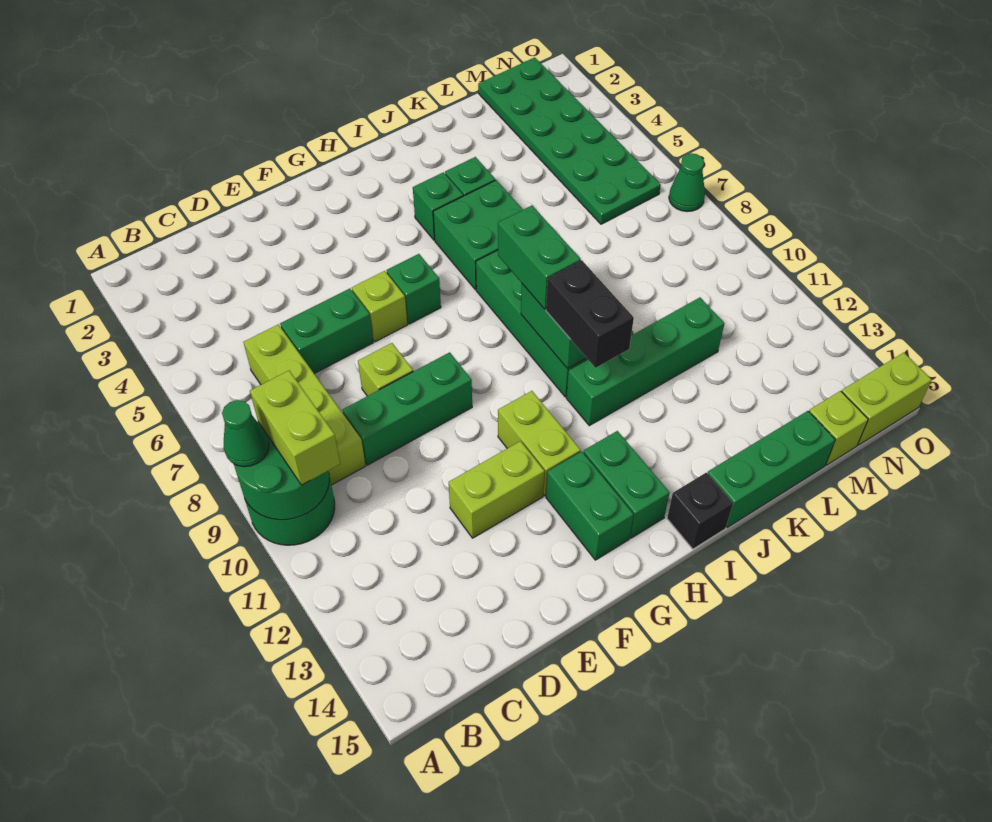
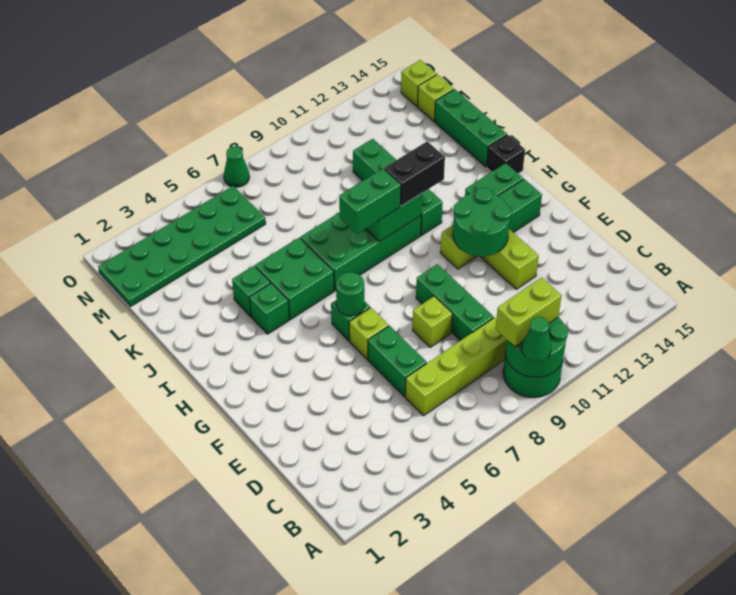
none -> green round brick F11:G12 level 2
none -> green round brick G6 level 2
lime brick N15:O15 level 1 -> lime brick N15 level 1

